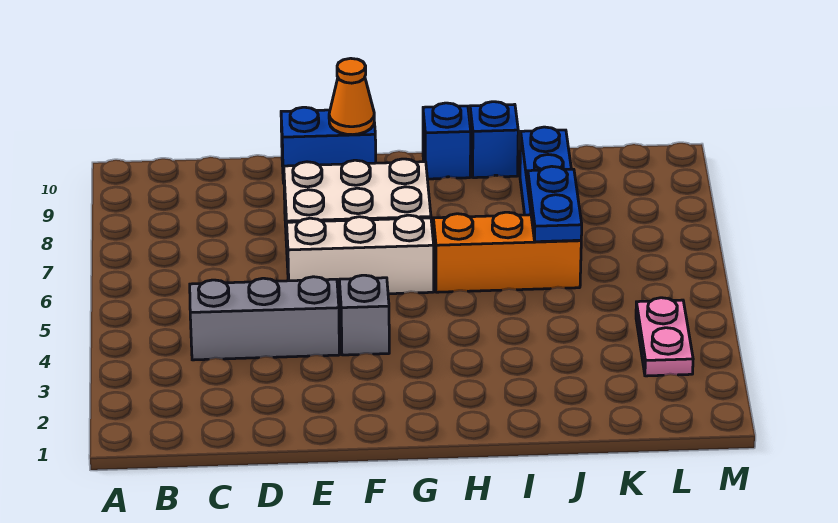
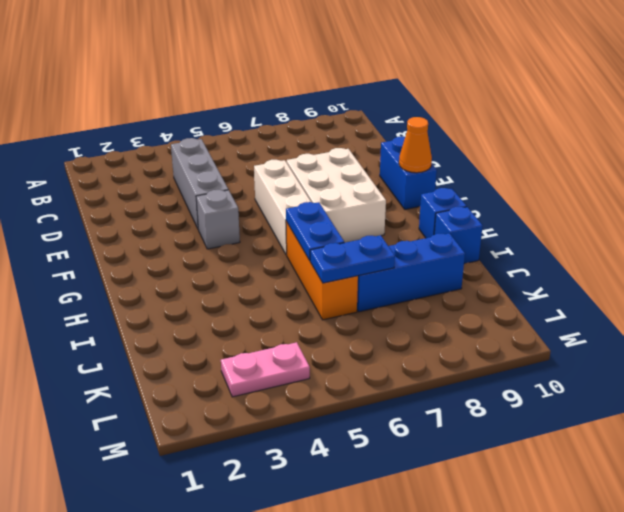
none -> blue plate H6:I6 level 2

